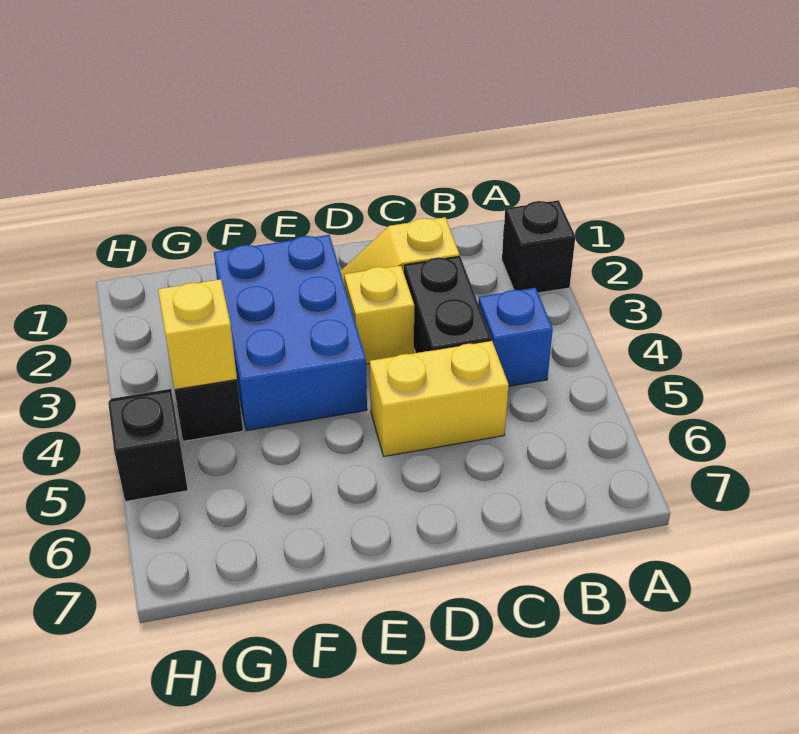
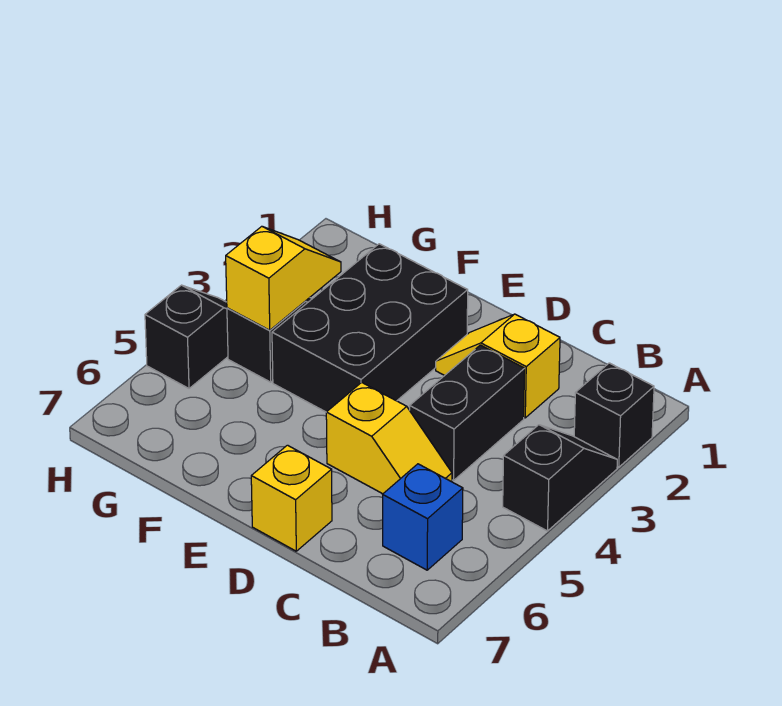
none -> black slope A3:A4 level 1 top 4
blue brick B4 level 1 -> blue brick B6 level 1
yellow brick C5:D5 level 1 -> yellow slope C5:D5 level 1 top D
yellow brick D3 level 1 -> yellow brick D7 level 1
blue brick E2:F4 level 1 -> black brick E2:F4 level 1

